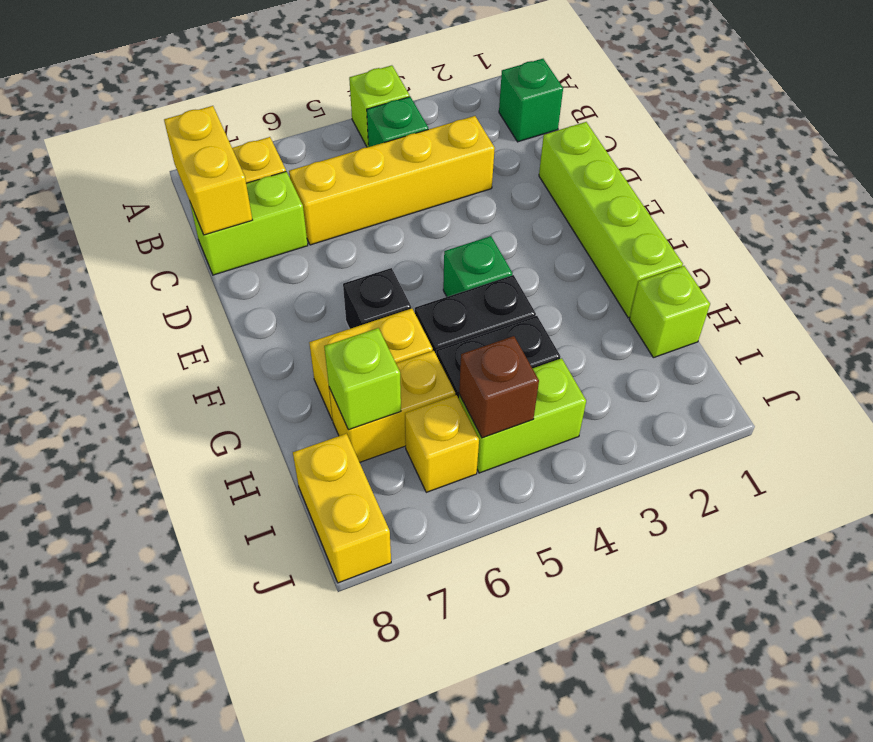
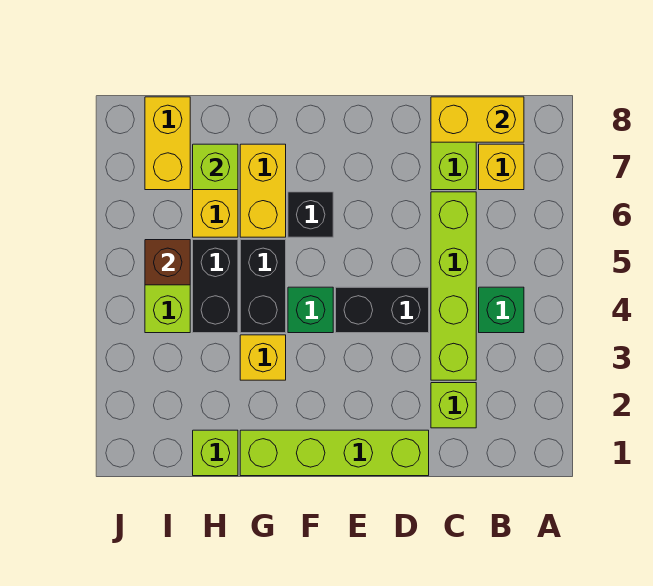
lime brick A4 level 1 -> lime brick C2 level 1
green brick B1 level 1 -> none
yellow brick C3:C6 level 1 -> lime brick C3:C6 level 1
none -> black brick D4:E4 level 1
yellow brick I6 level 1 -> yellow brick G3 level 1
yellow brick I8:J8 level 1 -> yellow brick I7:I8 level 1

